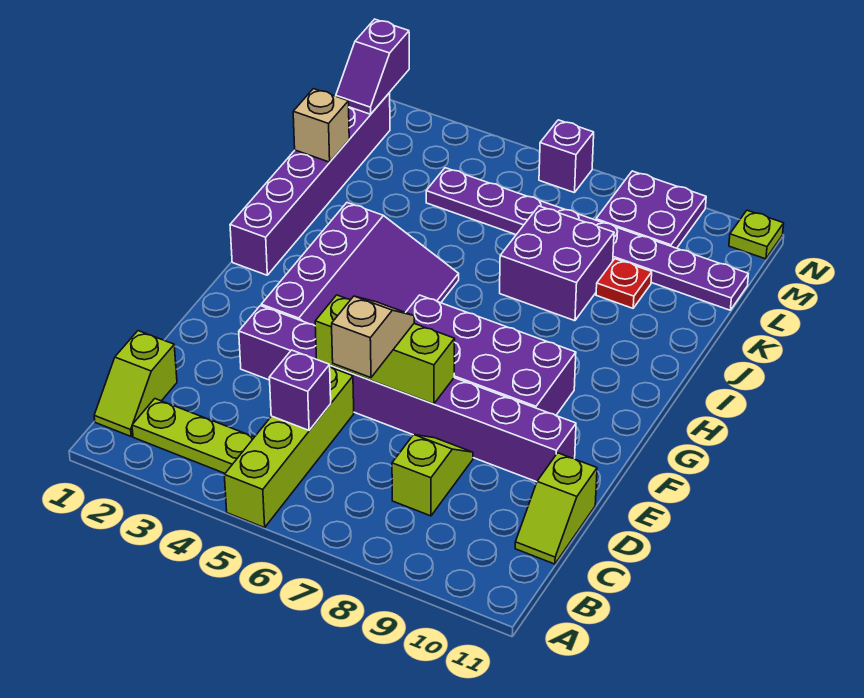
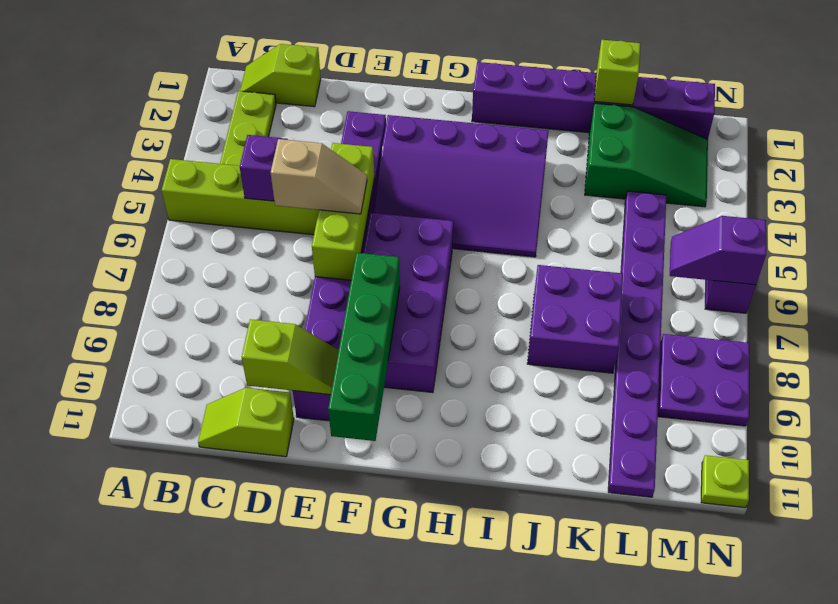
lime slope C8:D8 level 1 top C -> lime slope D10:E10 level 2 top D
none -> green brick F8:F11 level 2
tan brick K1 level 2 -> lime brick K1 level 2
none -> green slope K2:M3 level 1 top K
red plate K9 level 1 -> none
purple slope M1:N1 level 2 top N -> purple slope M6:N6 level 2 top N

